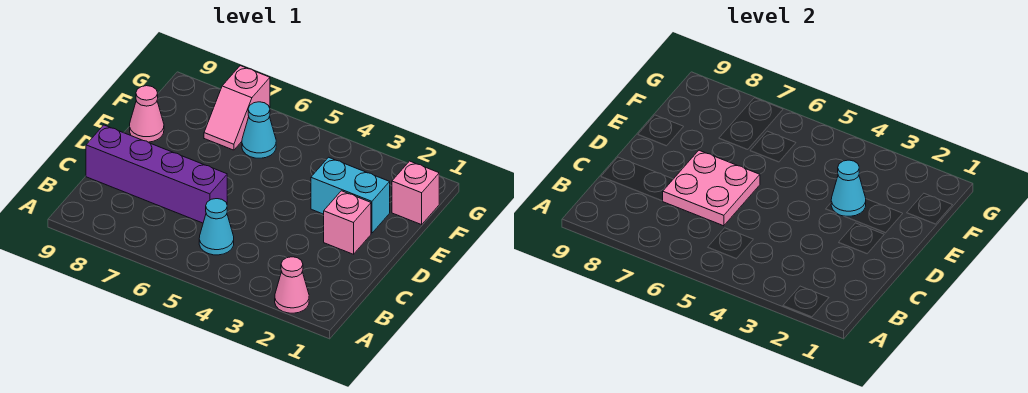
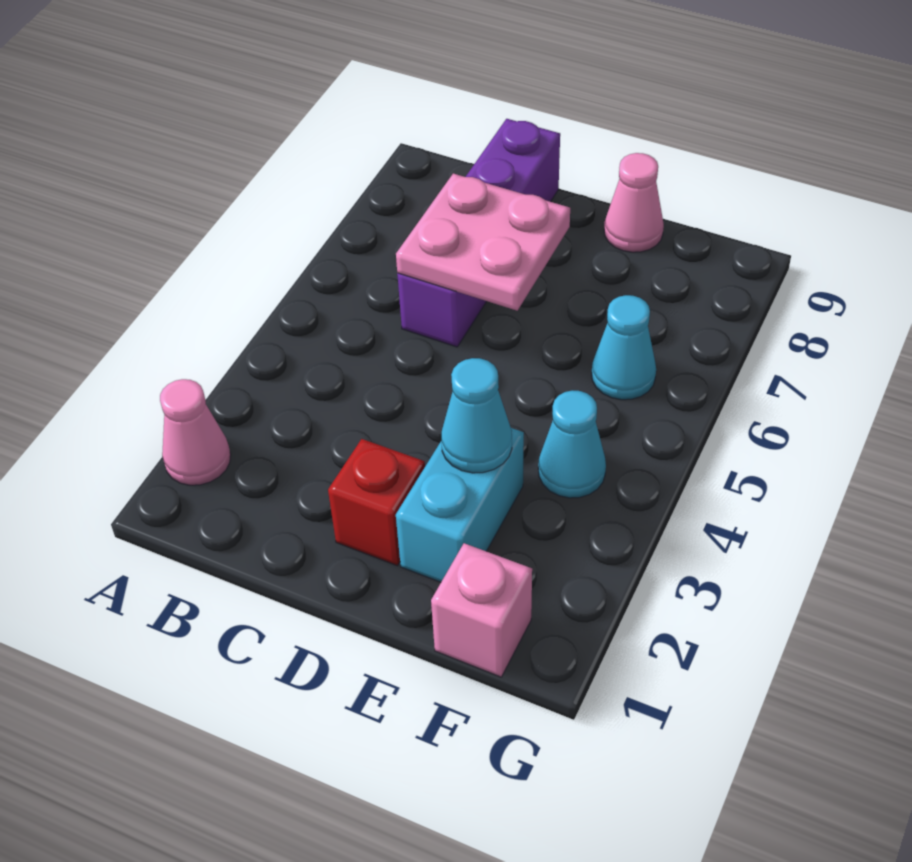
cyan cone B5 level 1 -> cyan cone F4 level 1
pink brick D2 level 1 -> red brick D2 level 1
pink slope F7:G7 level 1 top G -> none

